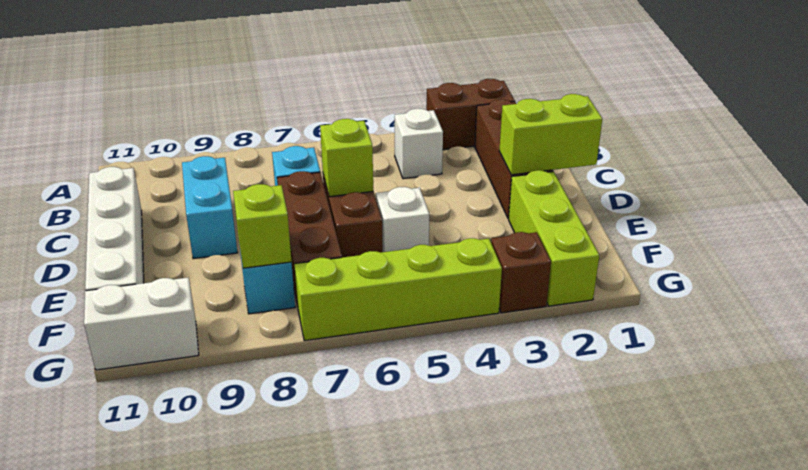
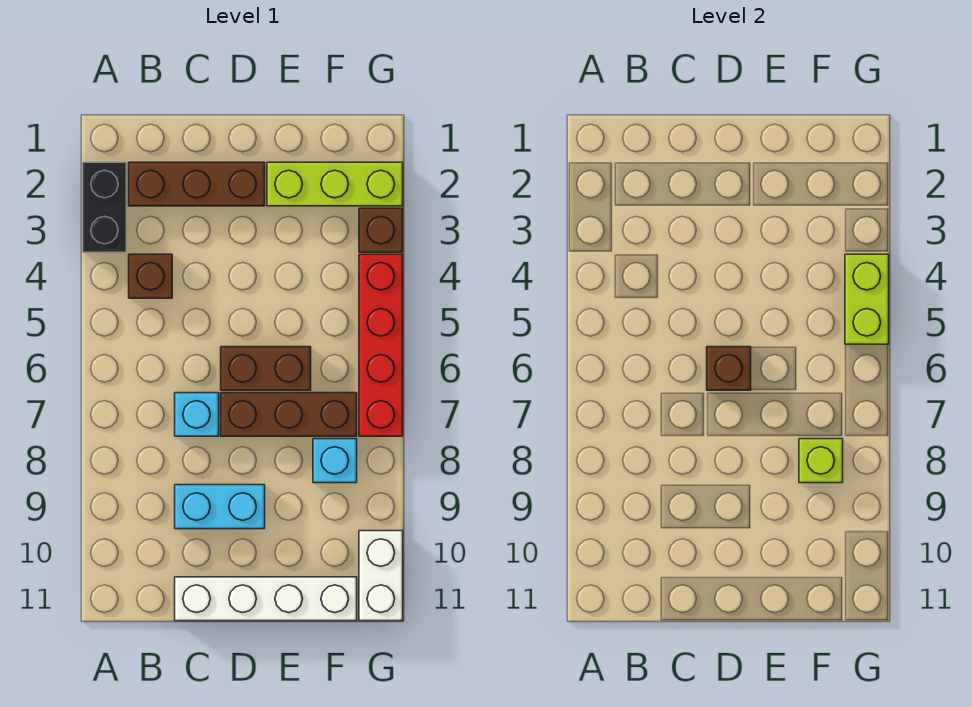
brown brick A2:A3 level 1 -> black brick A2:A3 level 1
white brick B4 level 1 -> brown brick B4 level 1
lime brick D1:D2 level 2 -> lime brick G4:G5 level 2
lime brick D6 level 2 -> brown brick D6 level 2
white brick E5 level 1 -> none
lime brick G4:G7 level 1 -> red brick G4:G7 level 1

